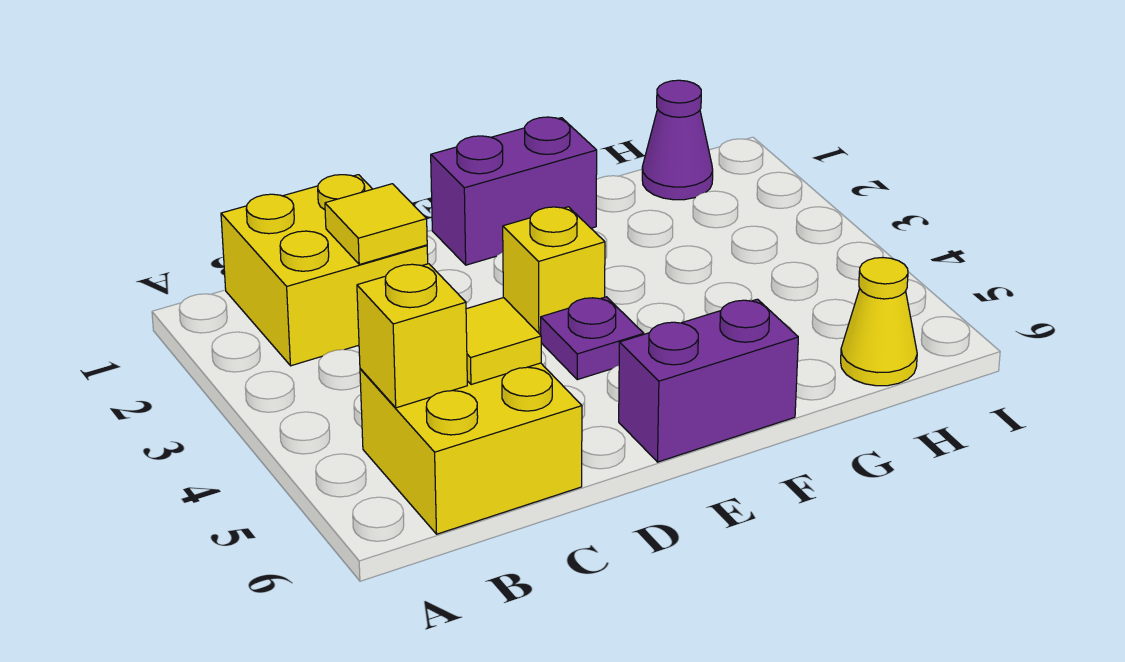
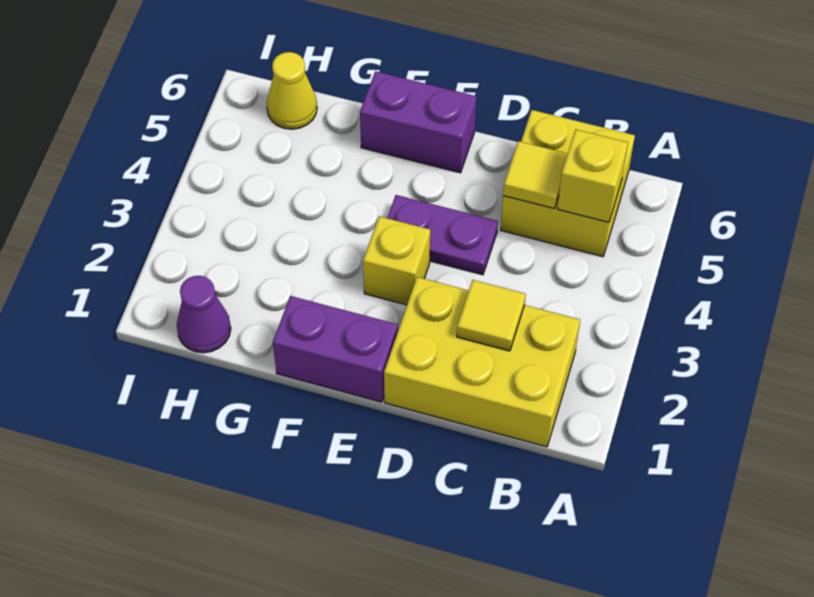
yellow brick B1:C2 level 1 -> yellow brick B1:D2 level 1
purple plate E4 level 1 -> purple plate D4:E4 level 1

